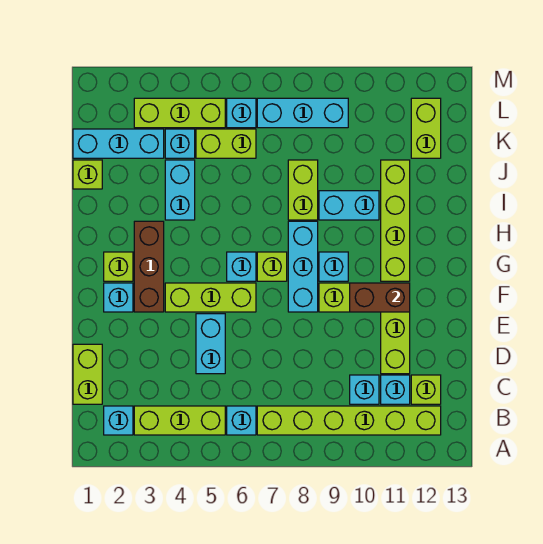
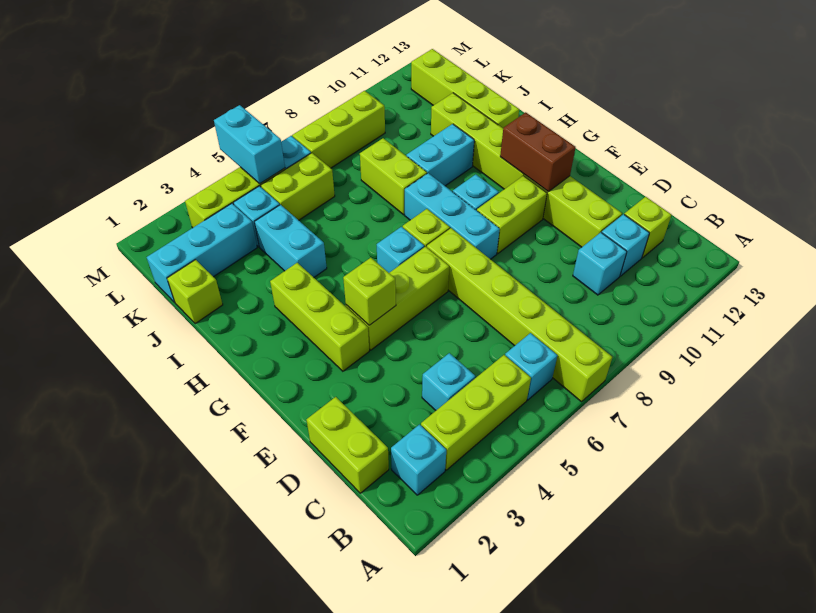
lime brick B7:B12 level 1 -> lime brick A7:F7 level 1
cyan brick D5:E5 level 1 -> cyan brick L5:M5 level 2
cyan brick F2 level 1 -> cyan brick C4 level 1
brown brick F3:H3 level 1 -> lime brick F3:H3 level 1
brown brick F10:F11 level 2 -> brown brick F11:G11 level 2
lime brick G2 level 1 -> lime brick F4 level 2
lime brick K12:L12 level 1 -> lime brick I12:L12 level 1
cyan brick L7:L9 level 1 -> lime brick L7:L9 level 1

